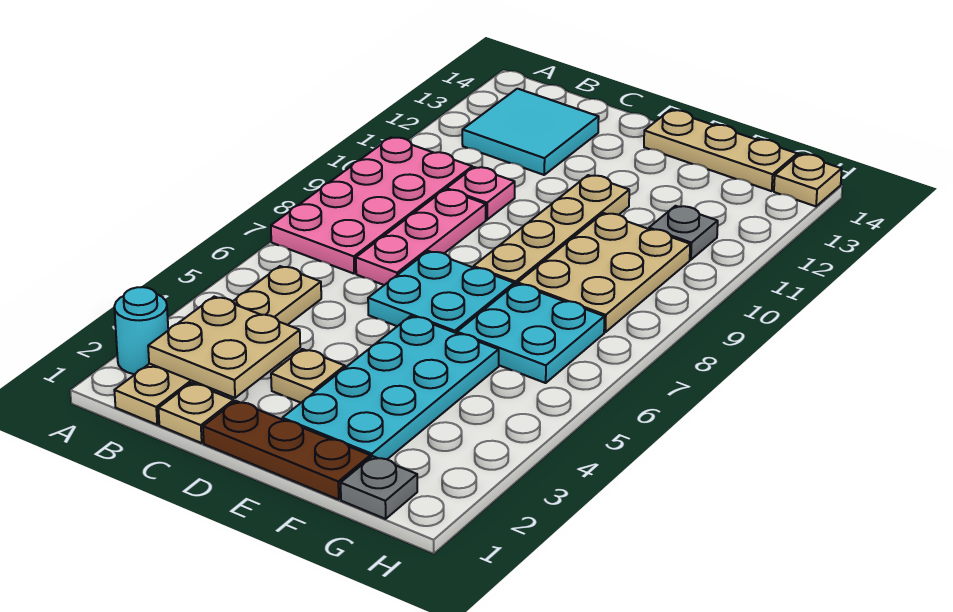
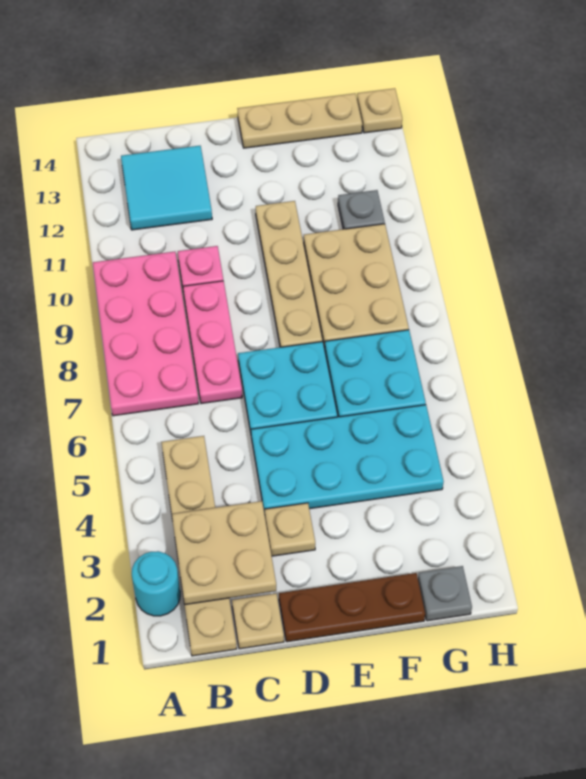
cyan plate E2:F5 level 1 -> cyan plate D4:G5 level 1

